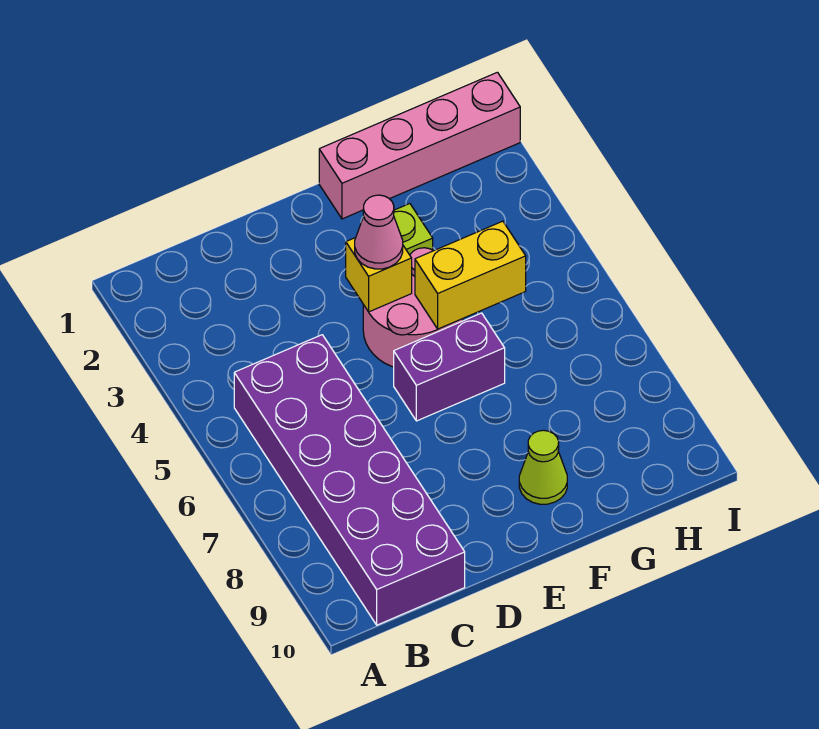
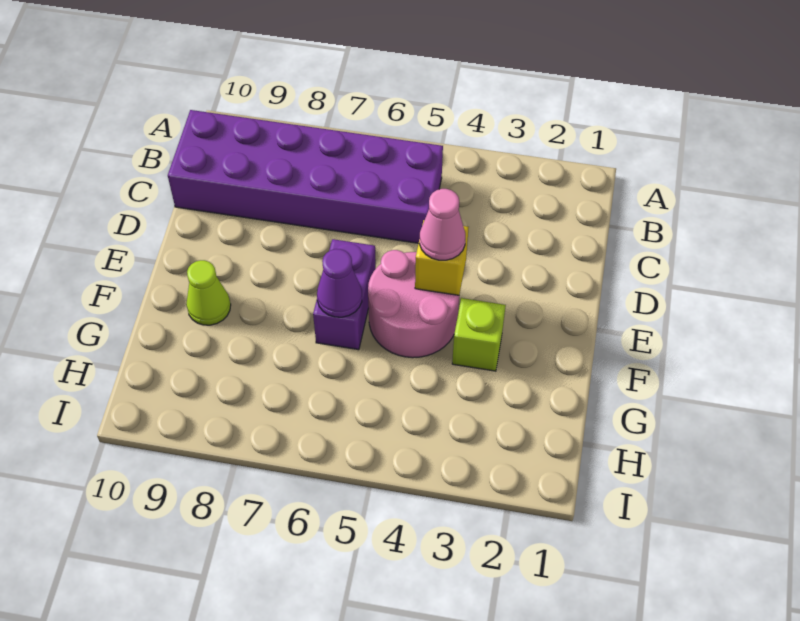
pink brick F1:I1 level 1 -> none
yellow brick F5:G5 level 2 -> none
none -> purple cone F6 level 2

